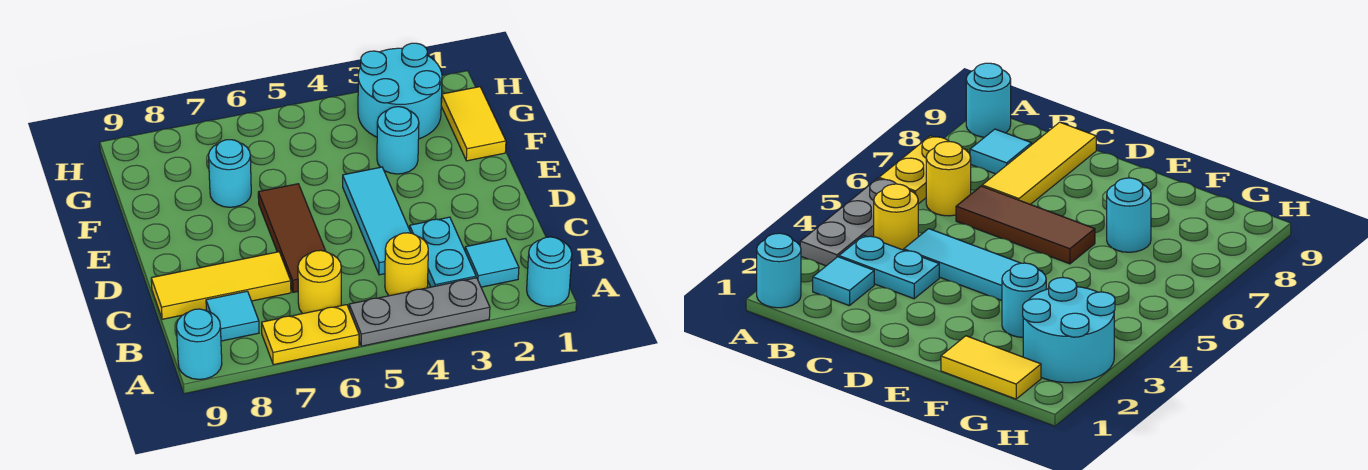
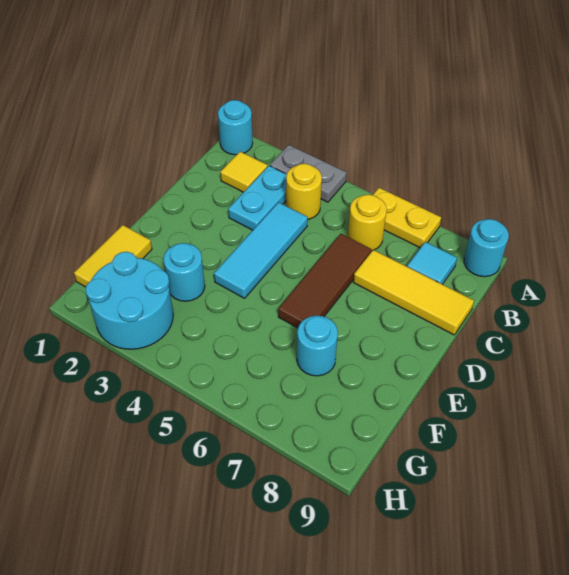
grey plate A3:A5 level 1 -> grey plate A3:A4 level 1
cyan tile B2 level 1 -> yellow tile B2 level 1

